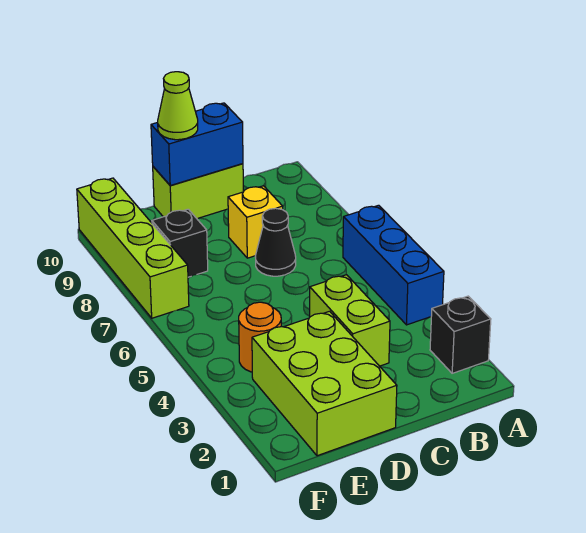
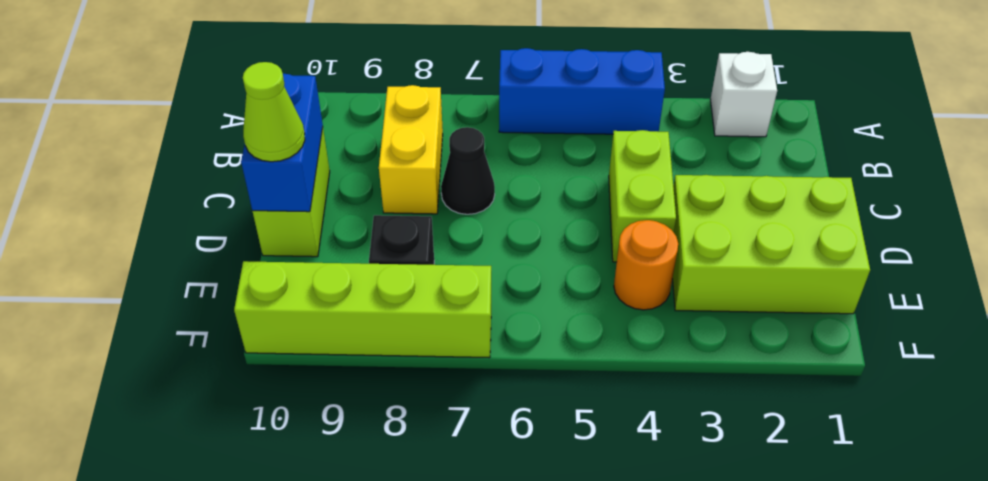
black brick A2 level 1 -> white brick A2 level 1
lime brick C3:C4 level 1 -> lime brick C4:D4 level 1
yellow brick C8 level 1 -> yellow brick B8:C8 level 1

